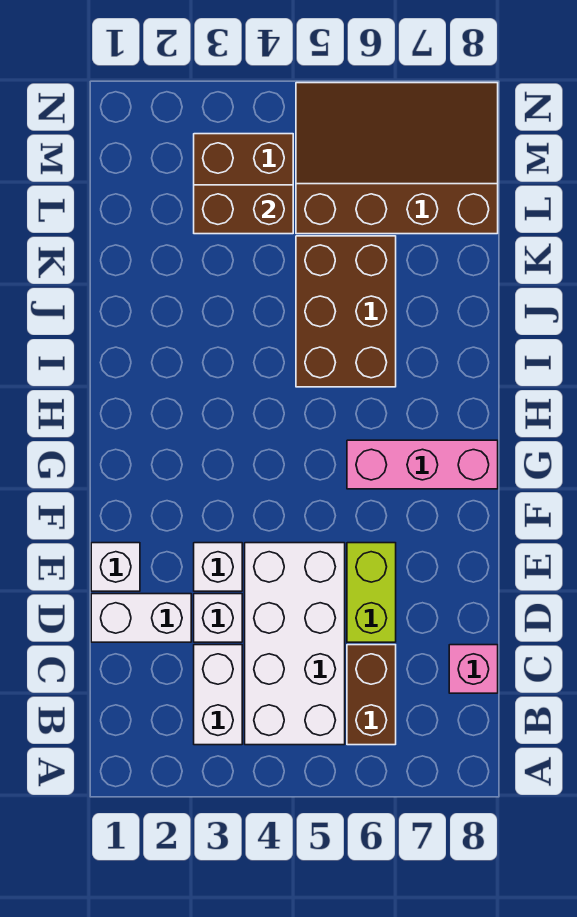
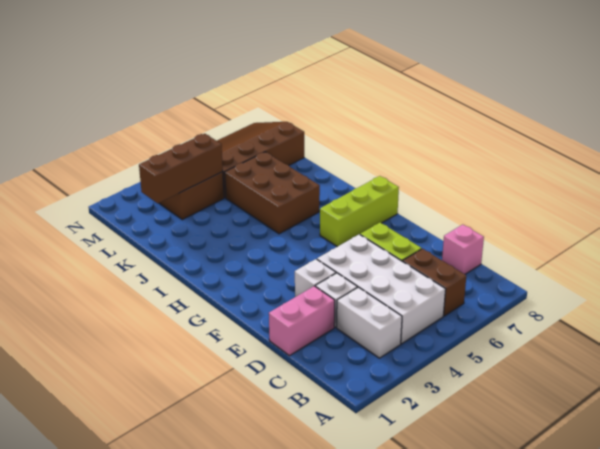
white brick D1:D2 level 1 -> pink brick D1:D2 level 1
white brick E1 level 1 -> none
pink brick G6:G8 level 1 -> lime brick G6:G8 level 1
brown brick L3:L4 level 2 -> brown brick L2:L4 level 2

